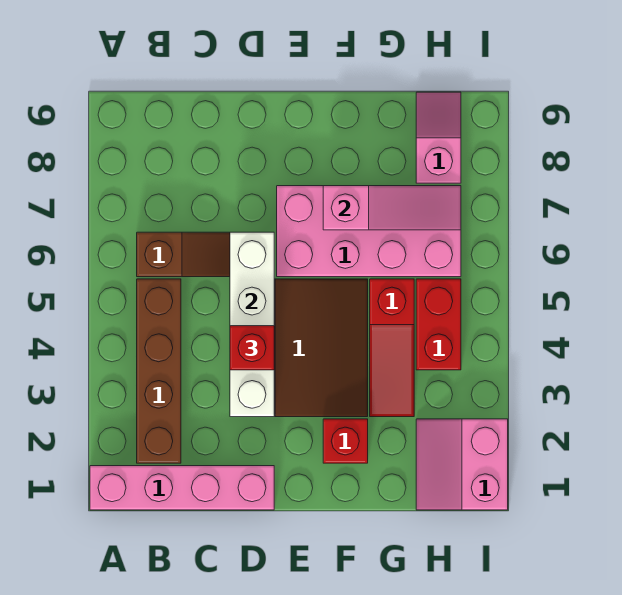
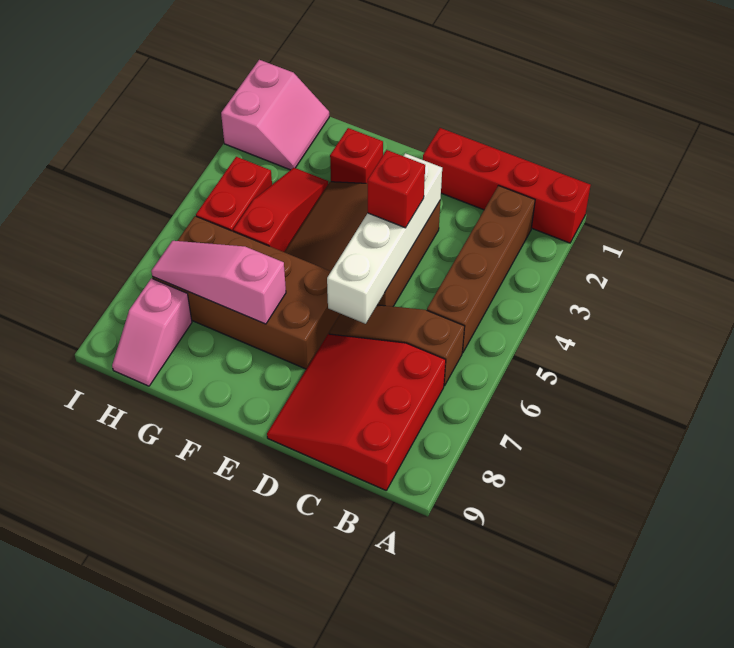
pink brick A1:D1 level 1 -> red brick A1:D1 level 1
none -> red slope B7:D9 level 1 top B
pink brick E6:H7 level 1 -> brown brick E6:H7 level 1

